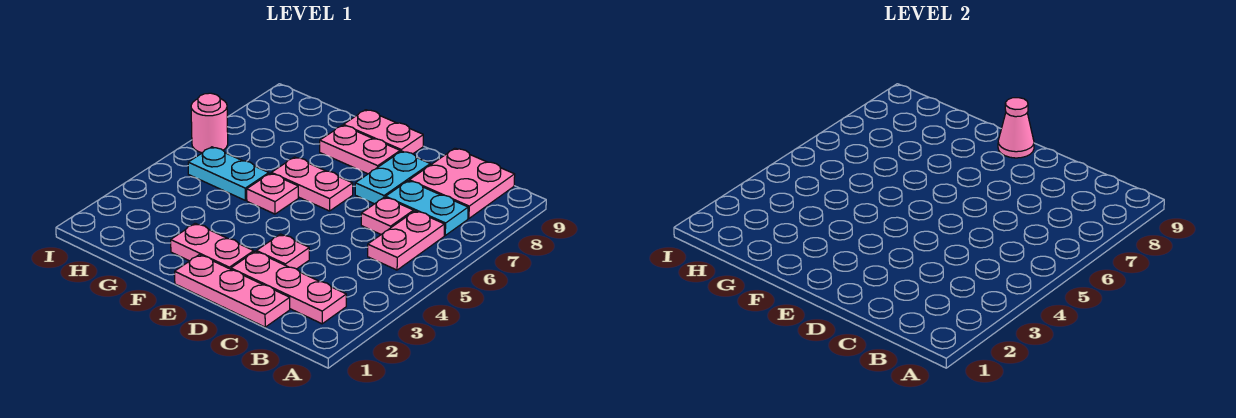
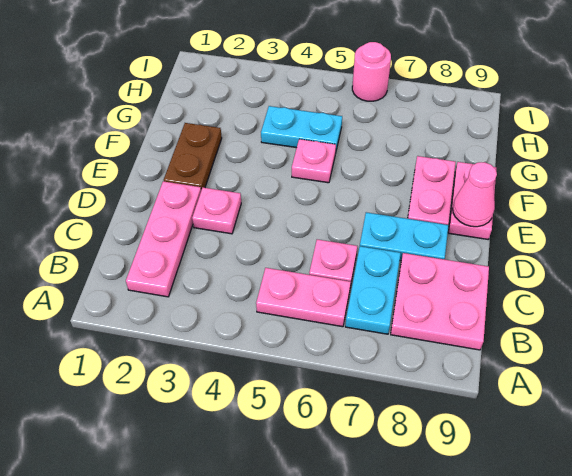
pink plate C1:E1 level 1 -> none
pink plate E2:F2 level 1 -> brown plate E2:F2 level 1
pink plate E6:F6 level 1 -> none
cyan plate G5:H5 level 1 -> cyan plate G4:G5 level 1

